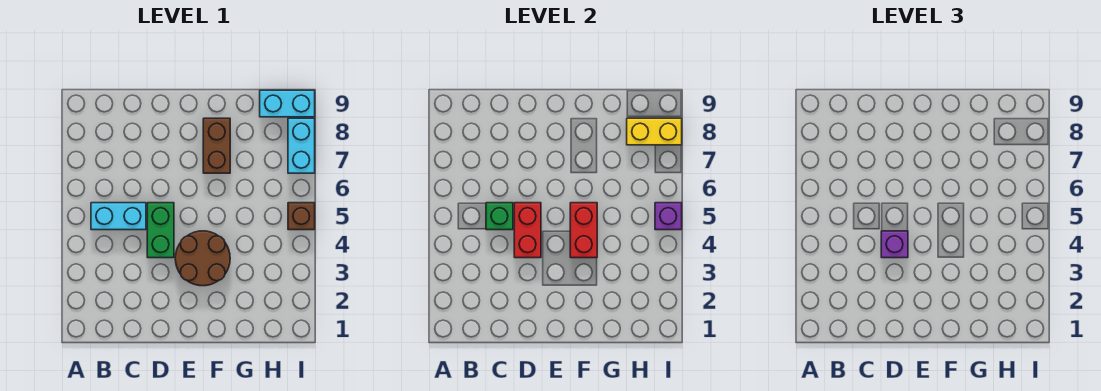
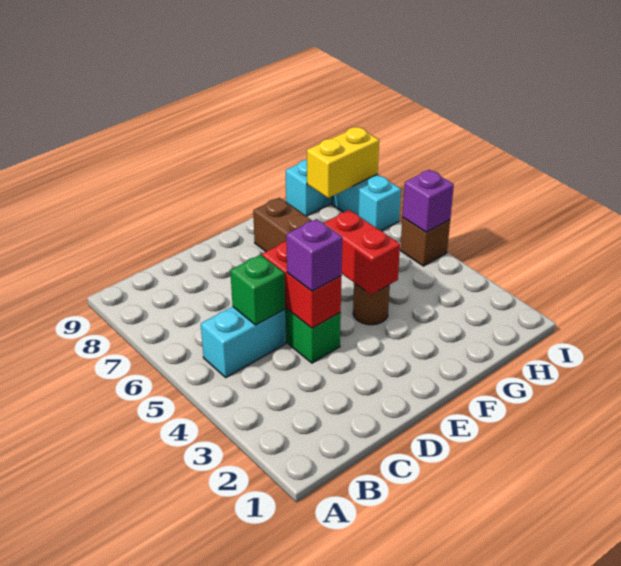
brown round brick E3:F4 level 1 -> brown round brick F4 level 1

